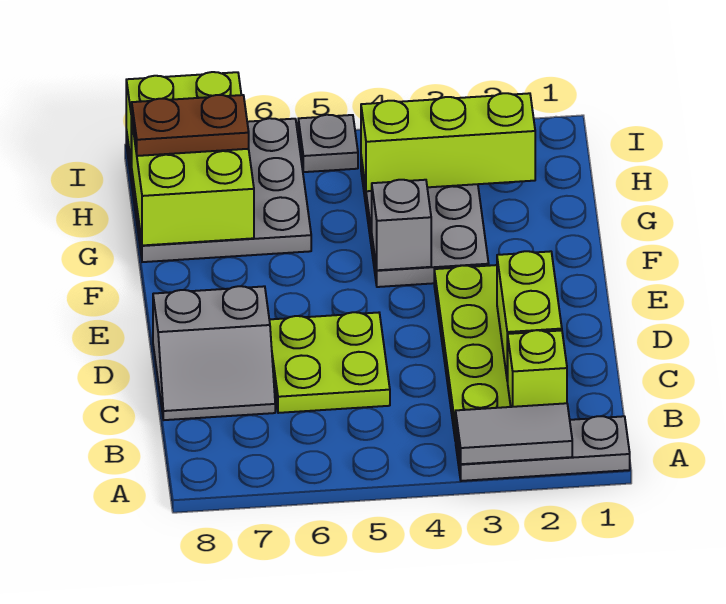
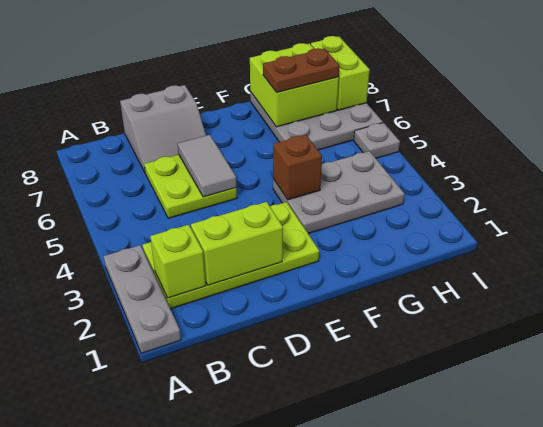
grey tile A2:A3 level 2 -> grey tile D5:D6 level 2
grey slope C7:D8 level 1 top D -> grey slope C7:D8 level 1 top 8
grey brick F4 level 2 -> brown brick F4 level 2
lime brick H2:H4 level 2 -> none
brown plate H7:H8 level 3 -> brown plate G7:H7 level 3

